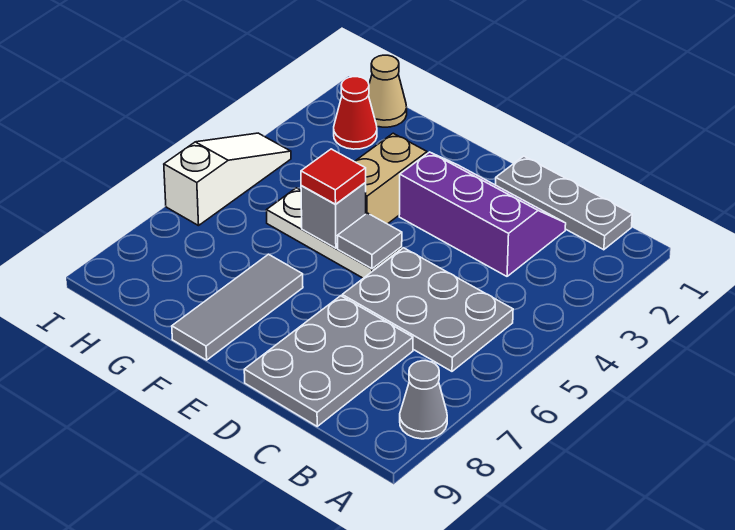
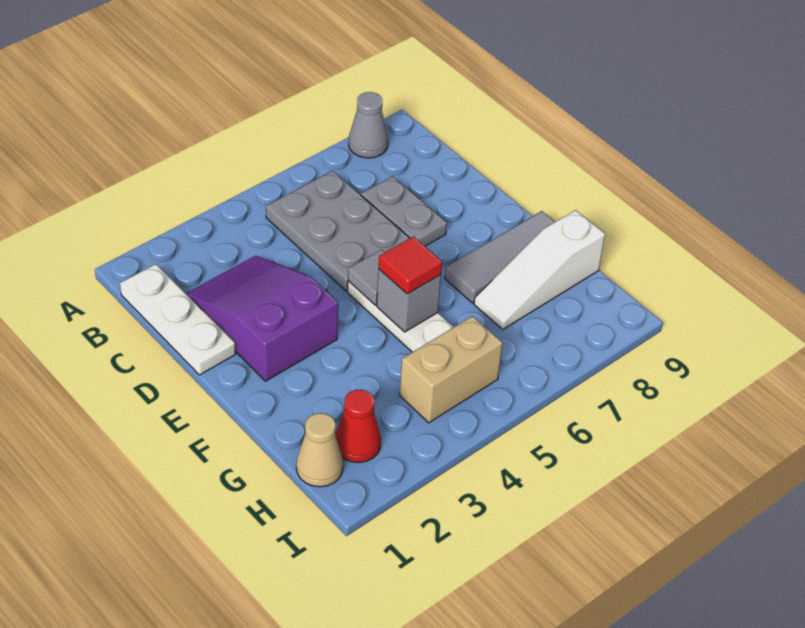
grey plate B1:D1 level 1 -> white plate B1:D1 level 1
purple slope C2:E3 level 1 top 3 -> purple slope C2:E3 level 1 top E
grey plate C7:D9 level 1 -> grey plate C7:D7 level 1
tan brick F3:F4 level 1 -> tan brick H4:H5 level 1
white slope I4:I6 level 1 top 6 -> white slope G7:G9 level 1 top 9

